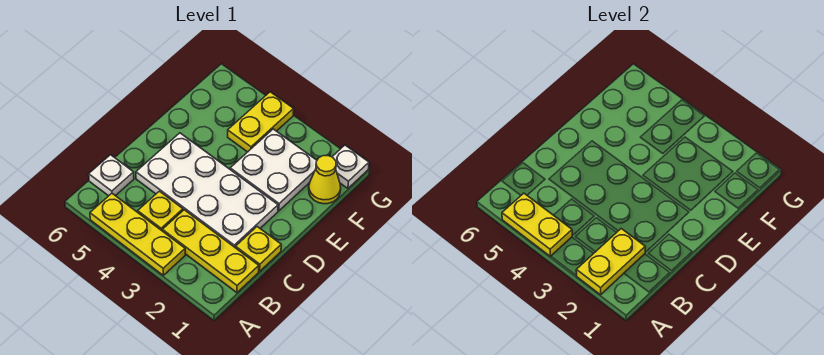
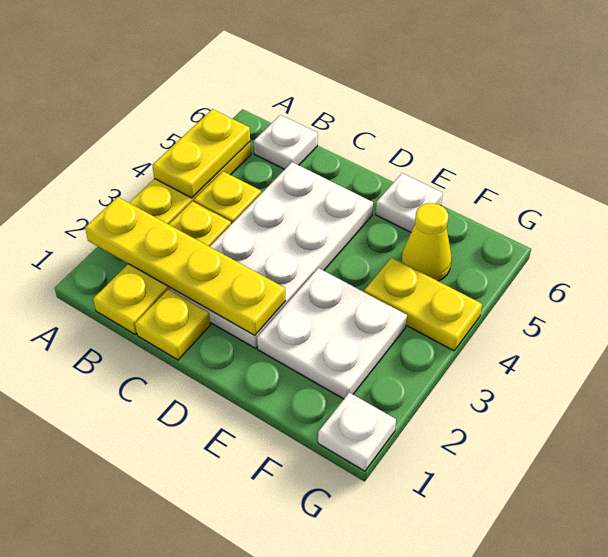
yellow plate A2:B2 level 2 -> yellow plate A2:D2 level 2
none -> white plate E6 level 1
yellow cone F1 level 1 -> yellow cone F5 level 1

